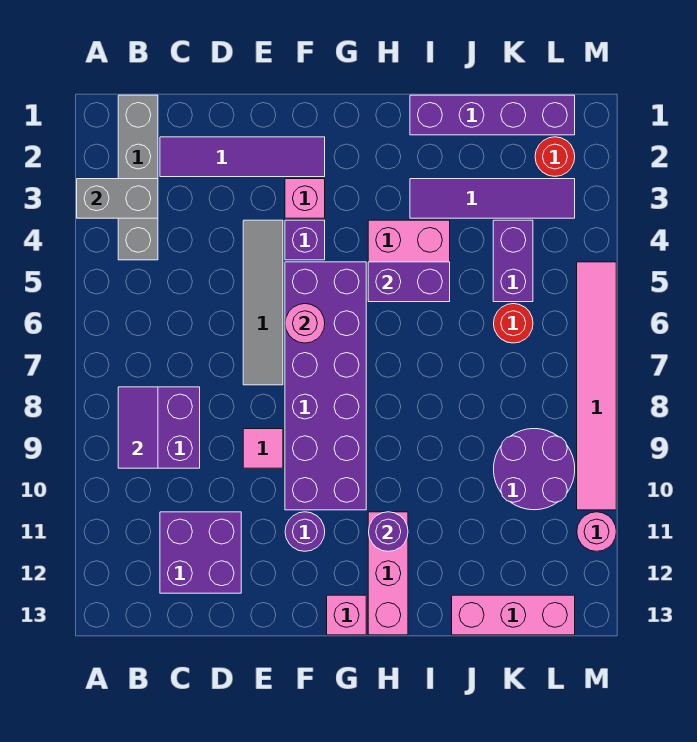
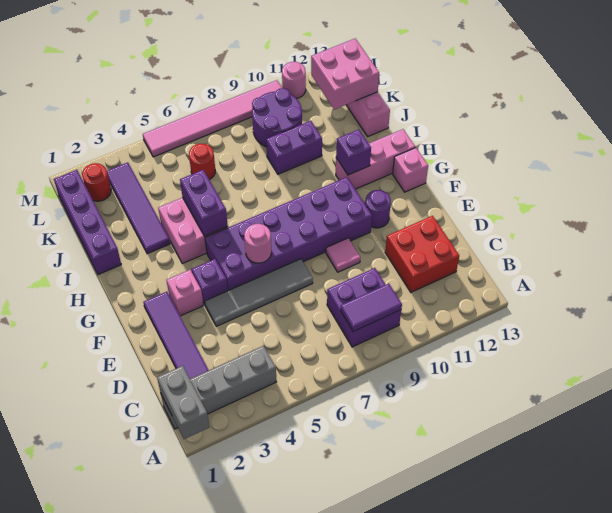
grey brick A3:B3 level 2 -> grey brick A1:B1 level 2
purple brick C11:D12 level 1 -> red brick C11:D12 level 1
purple round brick H11 level 2 -> purple brick H11 level 2
purple brick K4:K5 level 1 -> purple brick J9:J10 level 1
none -> pink brick K12:L13 level 2

